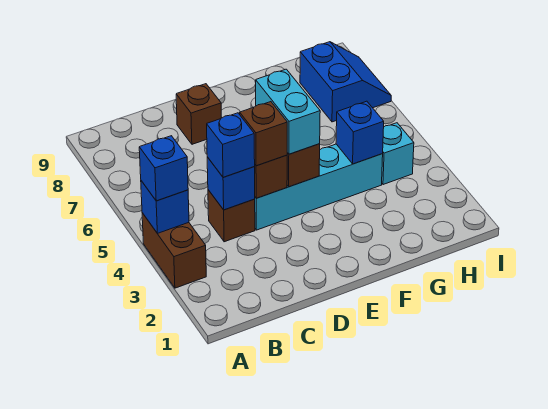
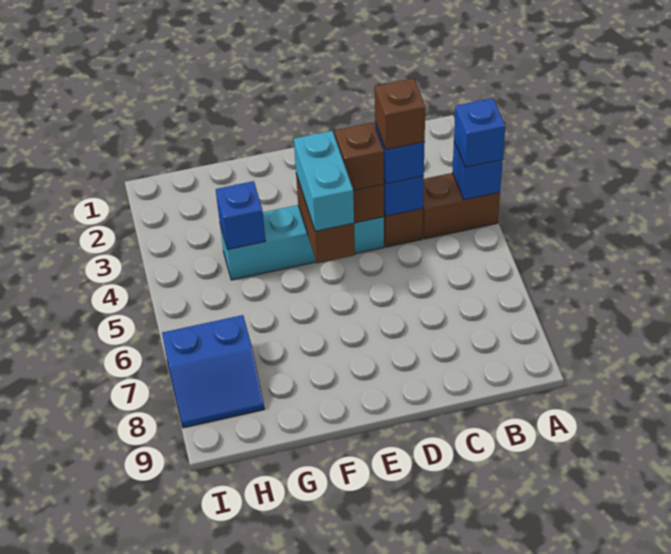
brown brick A3:A4 level 1 -> brown brick A4:B4 level 1
brown brick D8 level 1 -> brown brick C4 level 4
cyan brick H4 level 1 -> none
blue slope H7:I8 level 1 top H -> blue slope H7:I8 level 1 top 7

